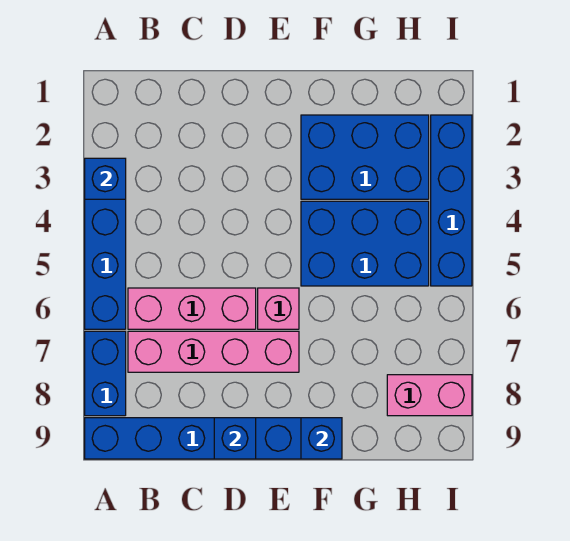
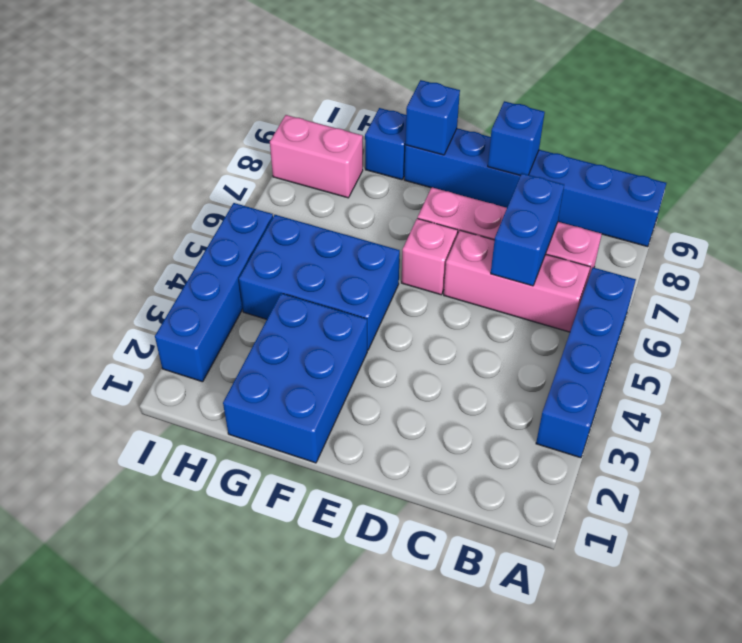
blue brick A3 level 2 -> blue brick G9 level 1
blue brick A7:A8 level 1 -> blue brick C6:C7 level 2
blue brick F2:H3 level 1 -> blue brick F1:G3 level 1

